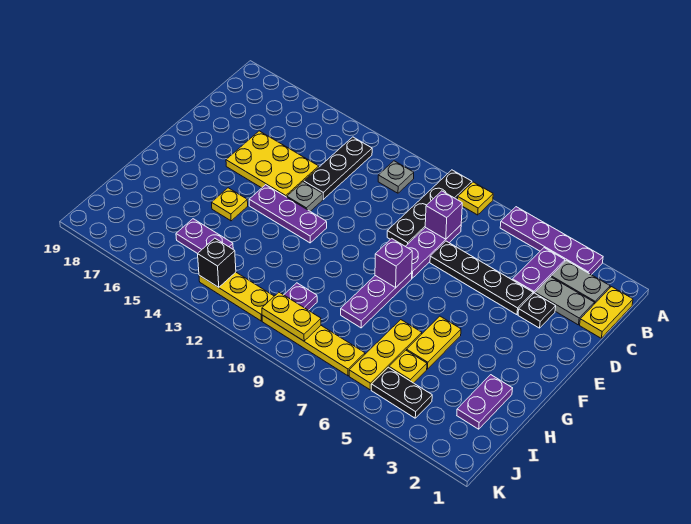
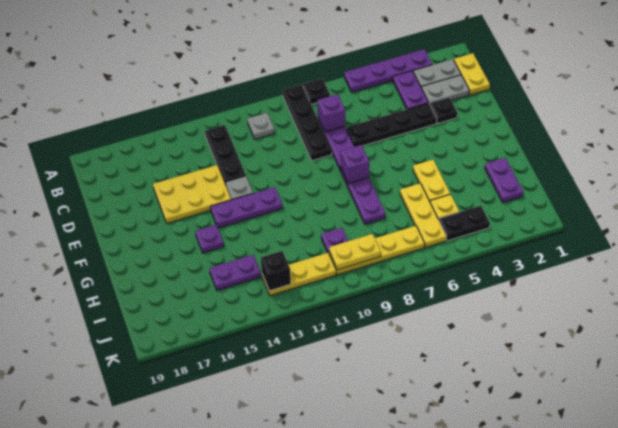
yellow plate A8 level 1 -> black plate A8 level 1
yellow plate G15 level 1 -> purple plate G15 level 1

